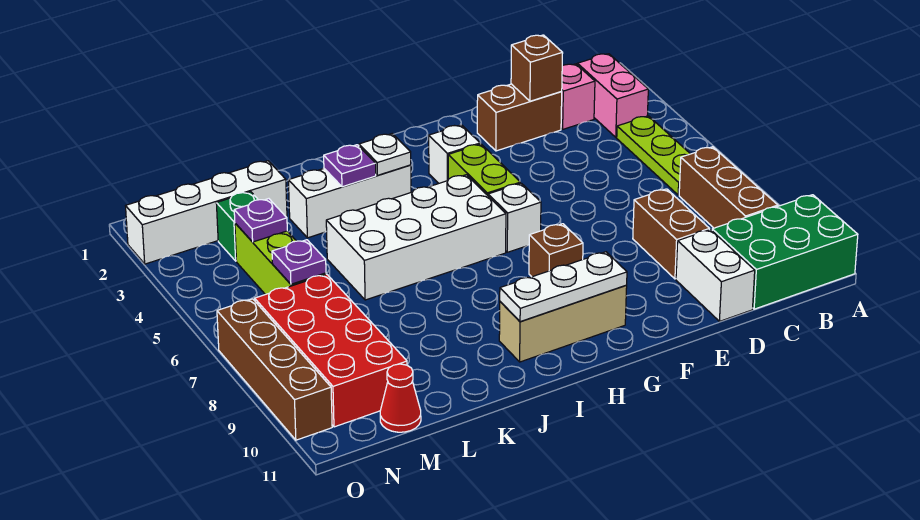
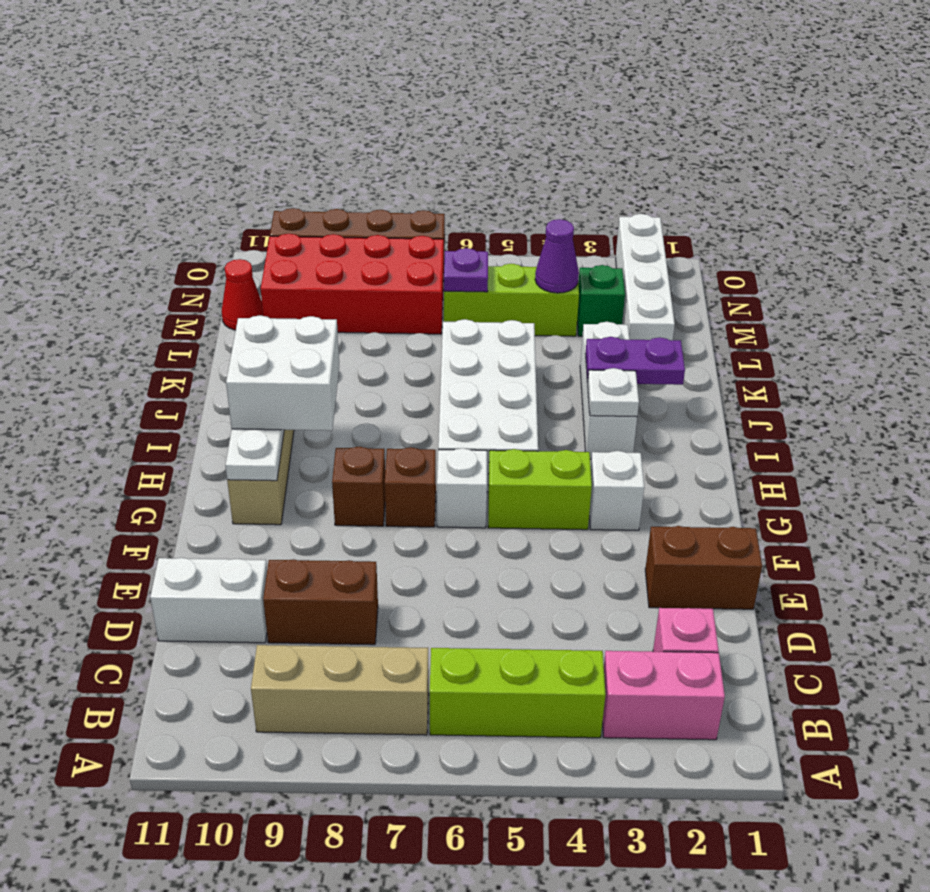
green brick A10:C11 level 1 -> none
lime plate B4:B6 level 1 -> lime brick B4:B6 level 1
brown brick B7:B9 level 1 -> tan brick B7:B9 level 1
brown brick D2:E2 level 1 -> brown brick E1:E2 level 1
brown brick D2 level 2 -> brown brick G7 level 1
none -> white brick H9:I10 level 3
purple plate J3 level 2 -> purple plate J2:J3 level 2
purple plate M4 level 2 -> purple cone M4 level 2

